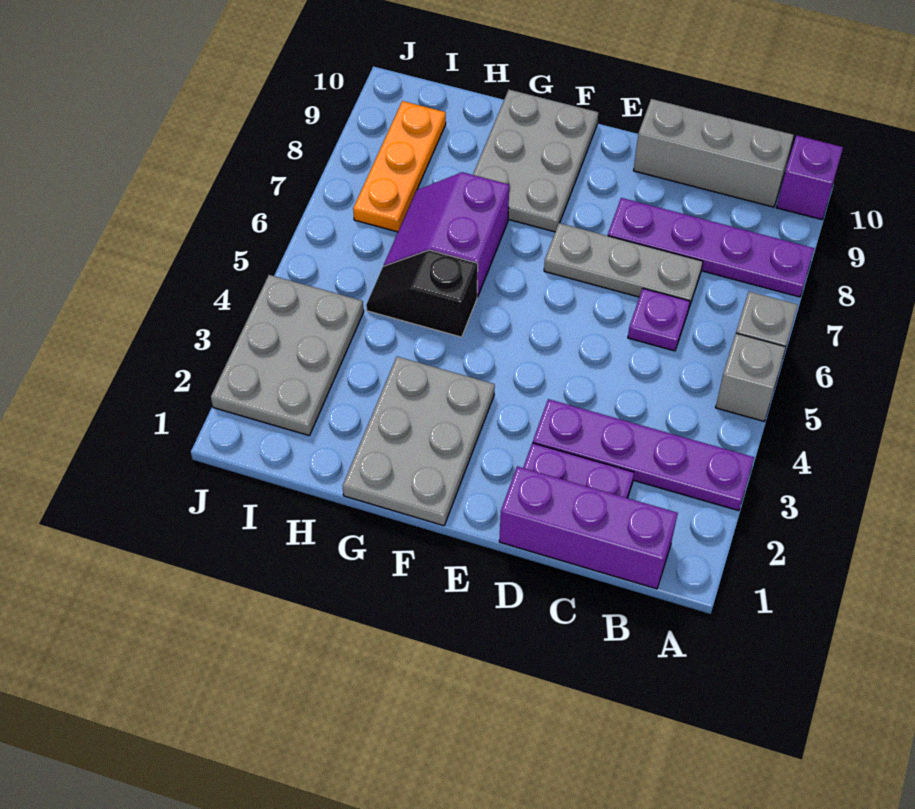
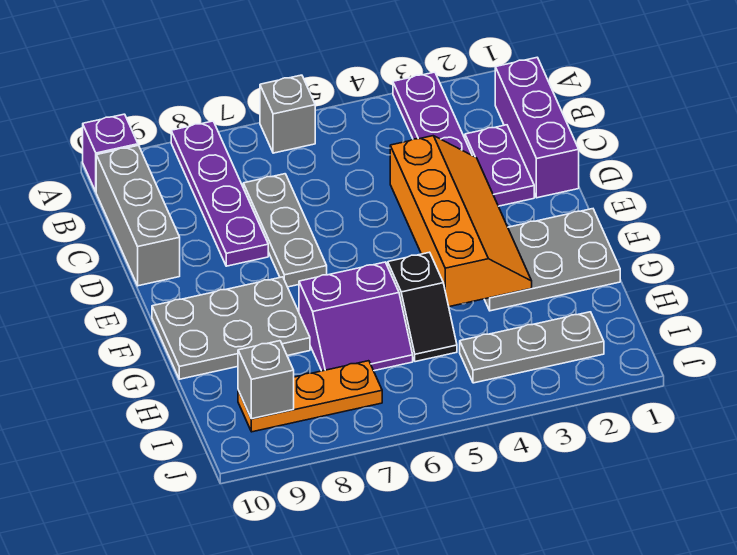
grey brick A5 level 1 -> grey brick I9 level 2
purple plate C6 level 1 -> none
none -> orange slope D3:G4 level 2 top 4
grey plate I2:J4 level 1 -> grey plate I2:I4 level 1

